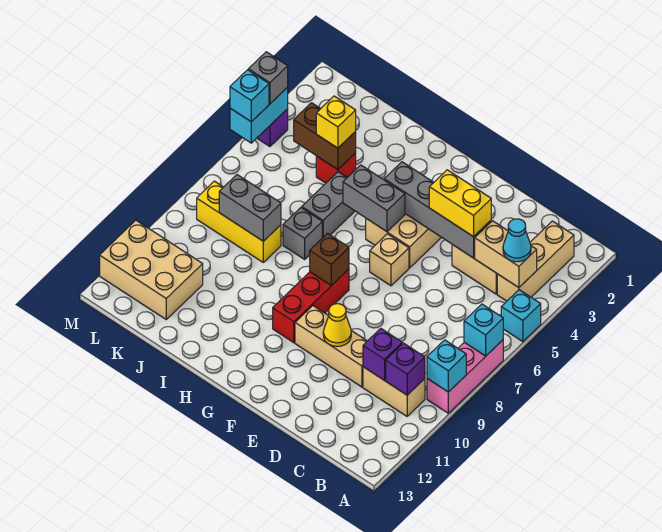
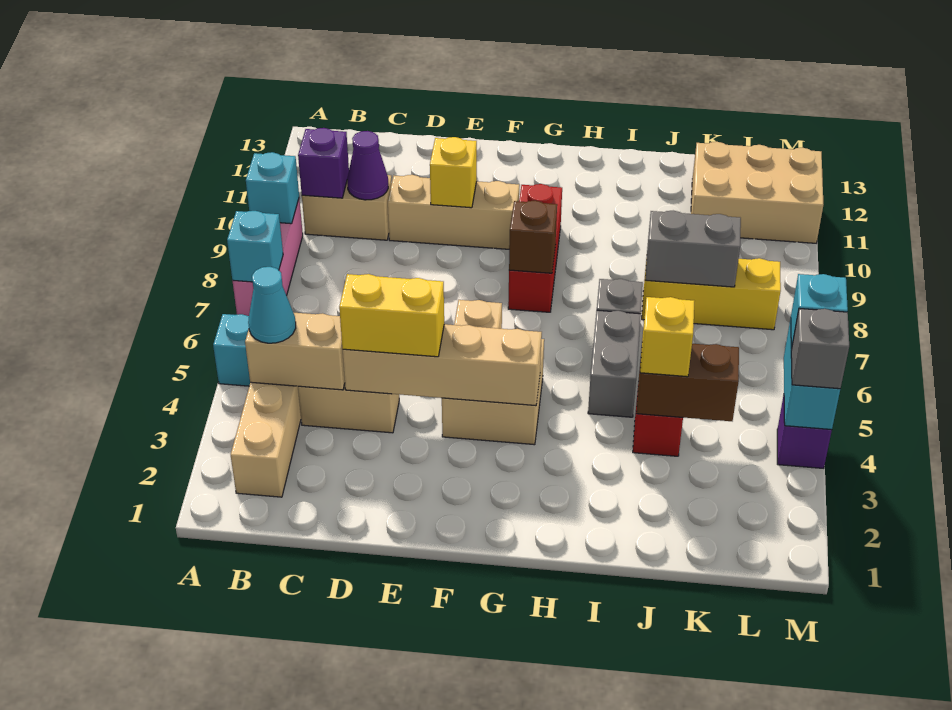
purple brick C10 level 2 -> purple cone C10 level 2
grey brick D4:G4 level 2 -> tan brick D4:G4 level 2
yellow cone E10 level 2 -> yellow brick E10 level 2
grey brick G5:H5 level 2 -> none

